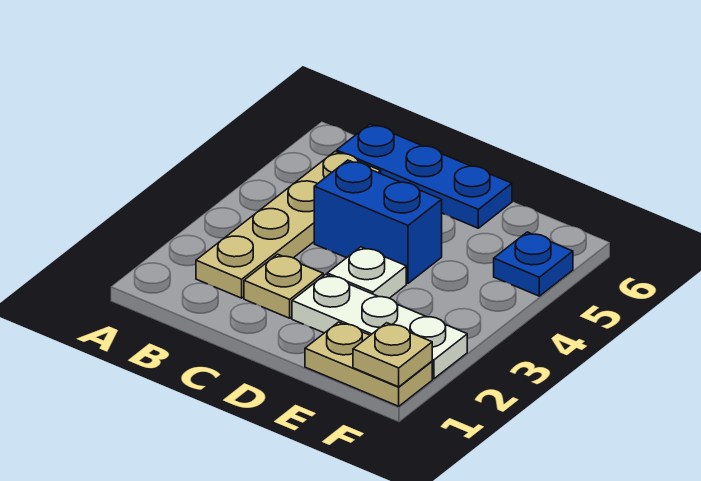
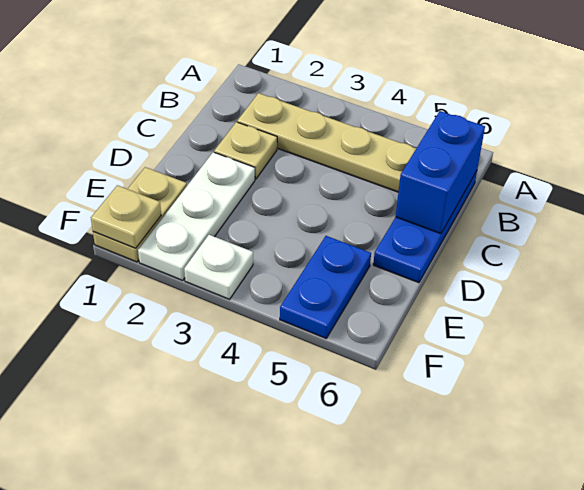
blue brick C4:D4 level 1 -> blue brick B6:C6 level 2
white plate D3 level 1 -> white plate F3 level 1
blue plate F5 level 1 -> blue plate E5:F5 level 1

